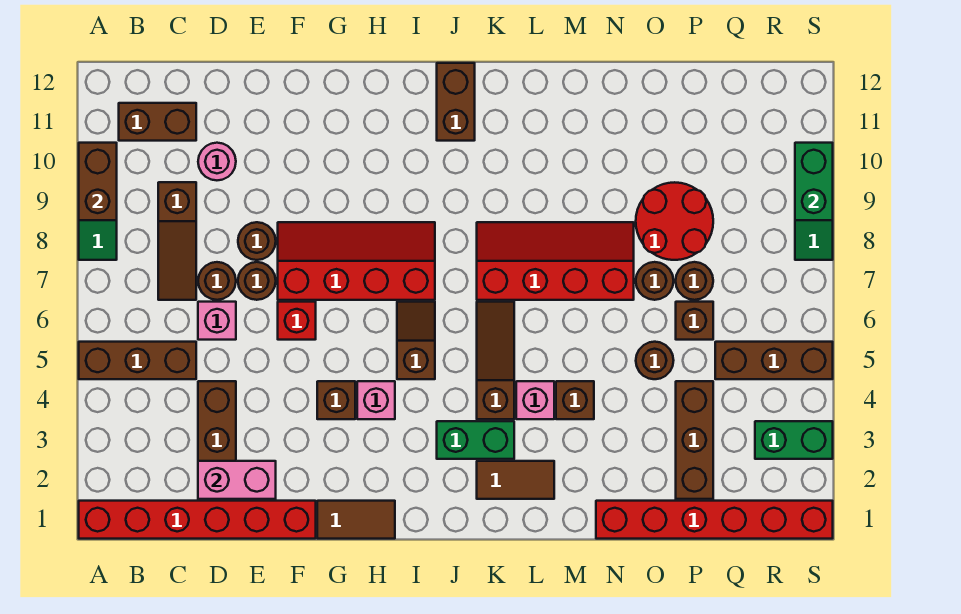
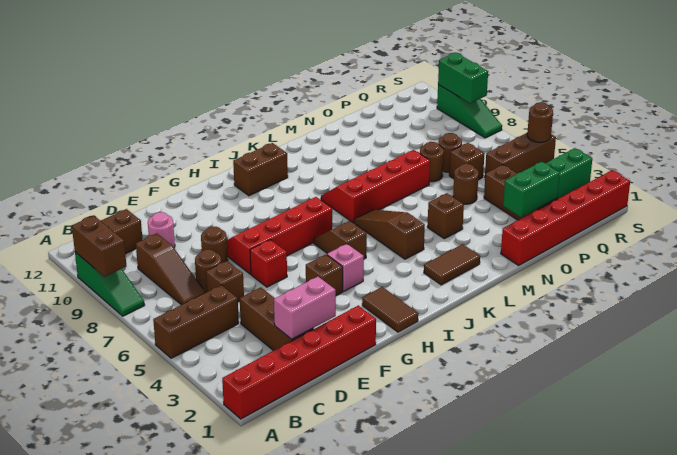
pink brick D6 level 1 -> brown brick D6 level 1
brown round brick E7 level 1 -> brown round brick S5 level 2
brown tile G1:H1 level 1 -> brown tile H1:H2 level 1
green brick J3:K3 level 1 -> green brick O2:P2 level 2
brown brick J11:J12 level 1 -> brown brick I11:J11 level 1
pink brick L4 level 1 -> none
red round brick O8:P9 level 1 -> none

